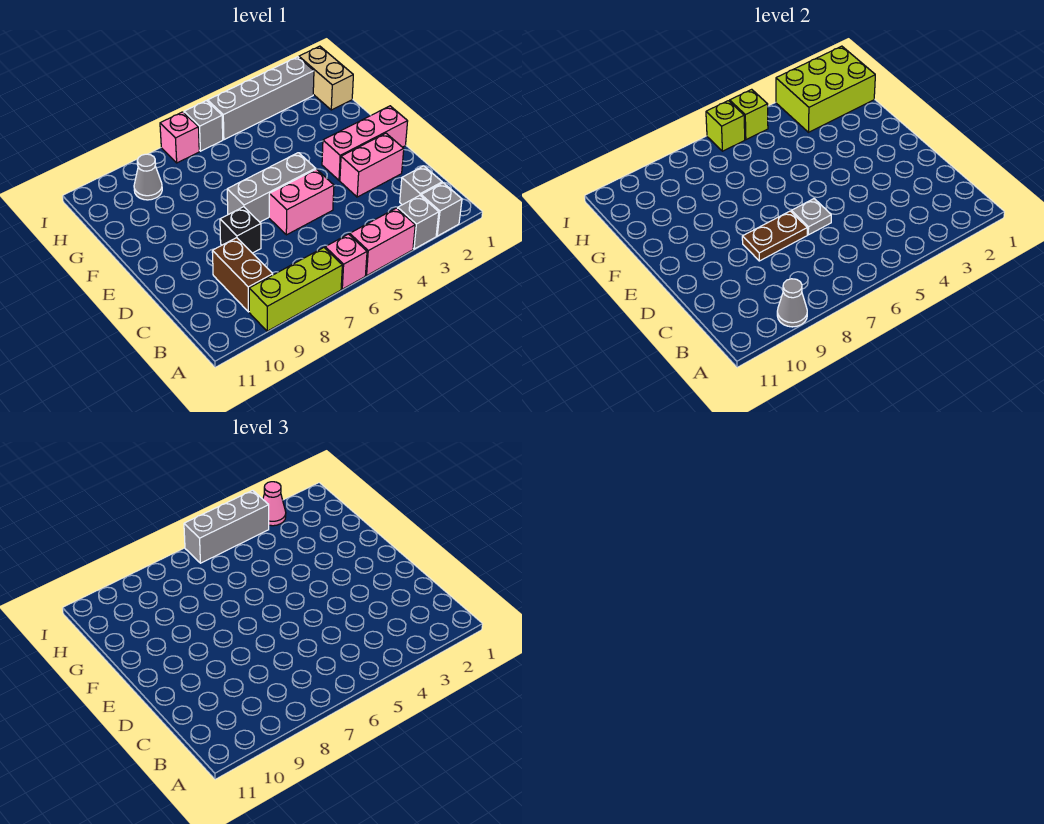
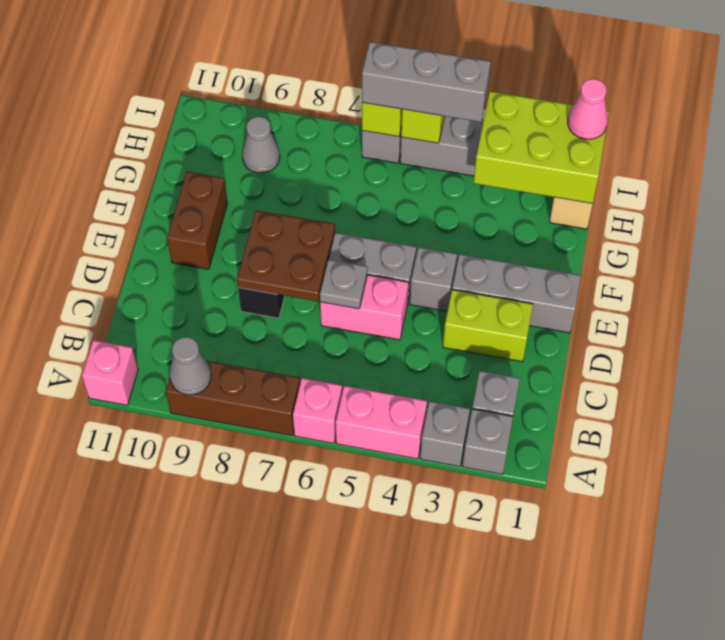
lime brick A7:A9 level 1 -> brown brick A7:A9 level 1
brown brick B9:C9 level 1 -> brown brick E10:F10 level 1
pink brick D2:D3 level 1 -> lime brick D2:D3 level 1
brown plate D7:D8 level 2 -> brown plate D7:E8 level 2
pink brick E1:E3 level 1 -> grey brick E1:E3 level 1
none -> grey brick E4 level 1
pink cone I3 level 3 -> pink cone I1 level 3
pink brick I7 level 1 -> pink brick A11 level 1

